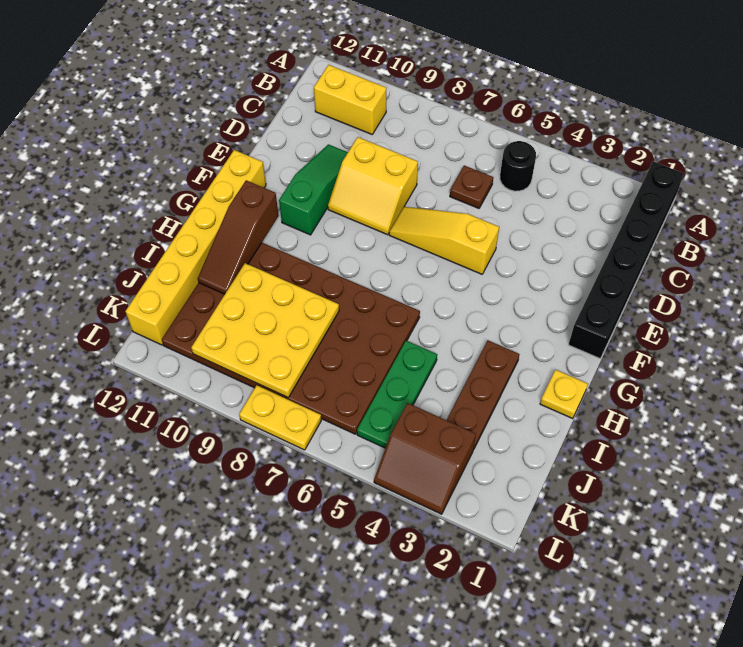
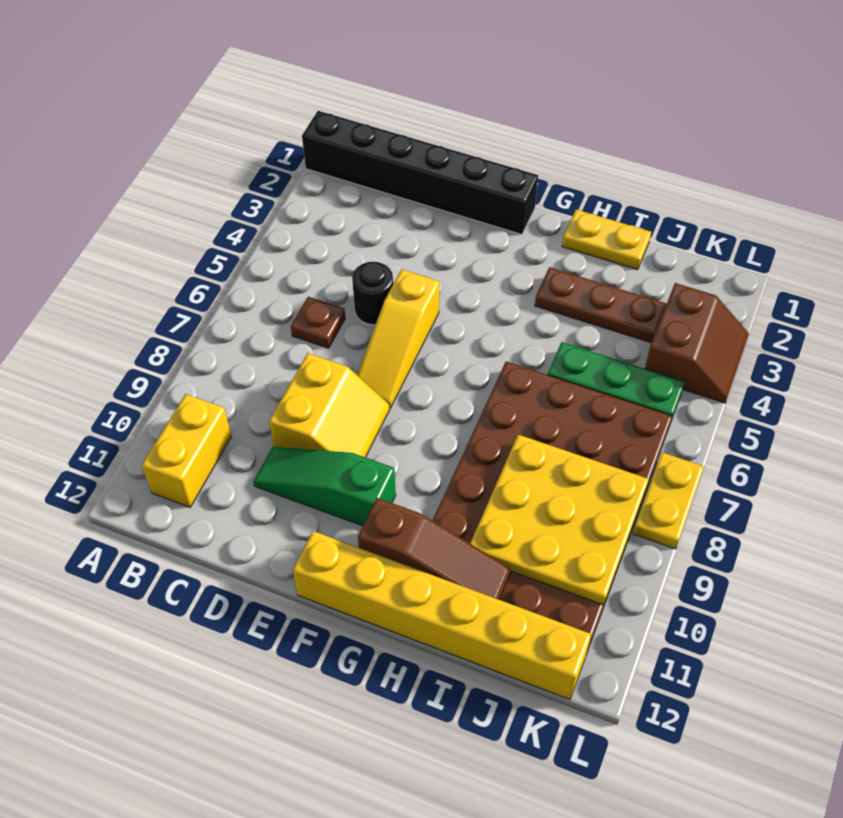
black round brick B5 level 1 -> black round brick D5 level 1
yellow plate H1 level 1 -> yellow plate H1:I1 level 1

